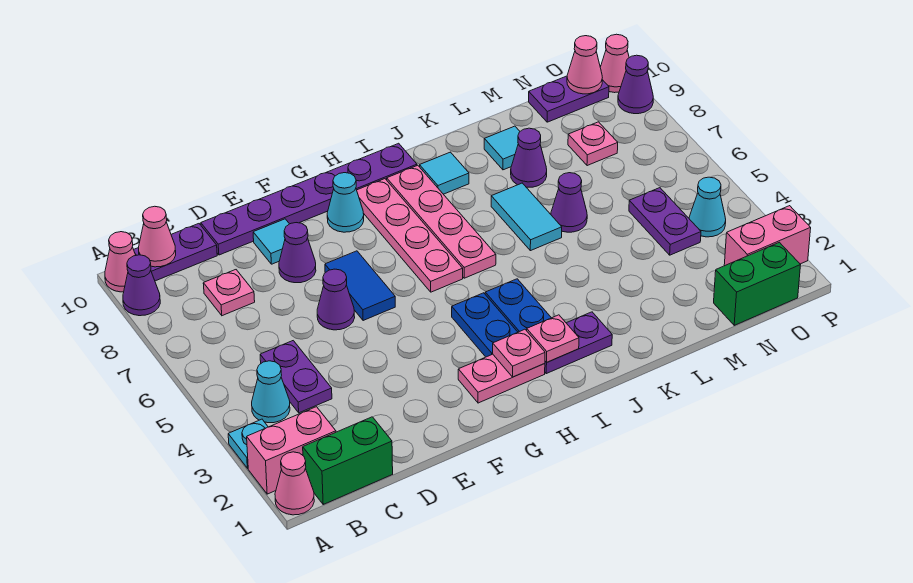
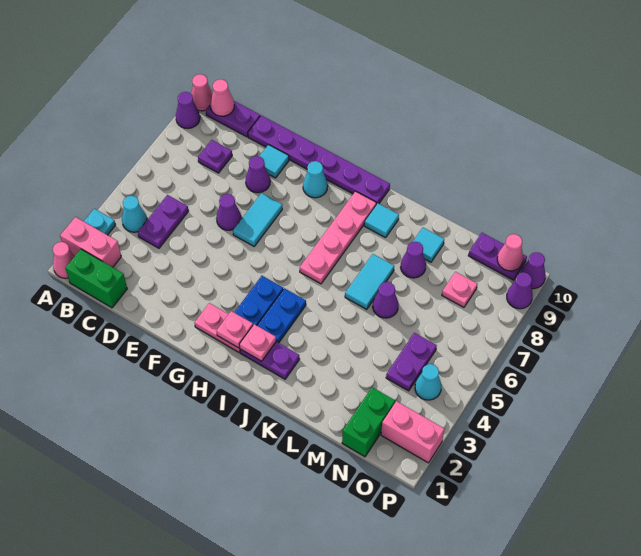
pink plate C8 level 1 -> purple plate C8 level 1
blue tile F6:F7 level 1 -> cyan tile F6:F7 level 1
pink plate H6:H9 level 1 -> none
green brick N1:O1 level 1 -> green brick N1:N2 level 1
pink cone P10 level 1 -> purple cone P10 level 1

